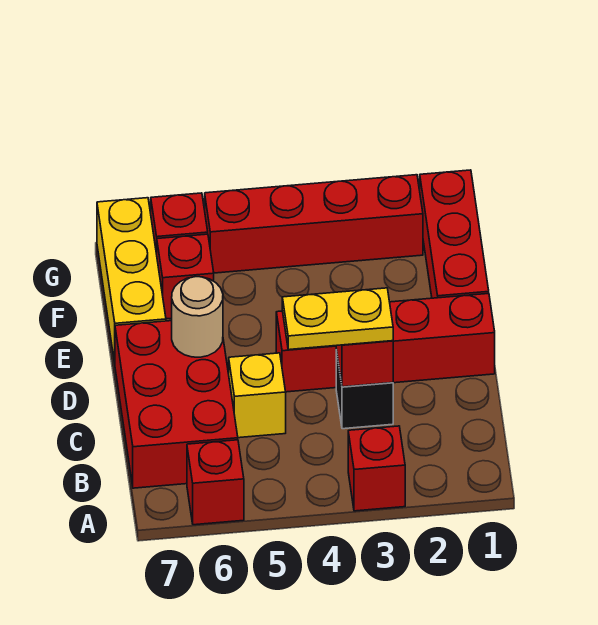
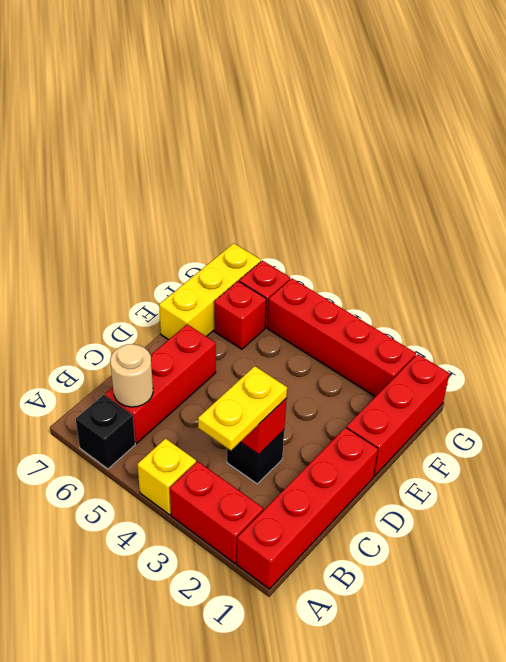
red brick A3 level 1 -> red brick A2:A3 level 1
red brick A6 level 1 -> black brick A6 level 1
red brick B6:D7 level 1 -> red brick B6:D6 level 1
yellow plate C3:C4 level 3 -> yellow plate B3:C3 level 3
yellow brick C5 level 1 -> yellow brick A4 level 1
red brick D1:D4 level 1 -> red brick A1:D1 level 1
tan round brick D6 level 2 -> tan round brick B6 level 2

